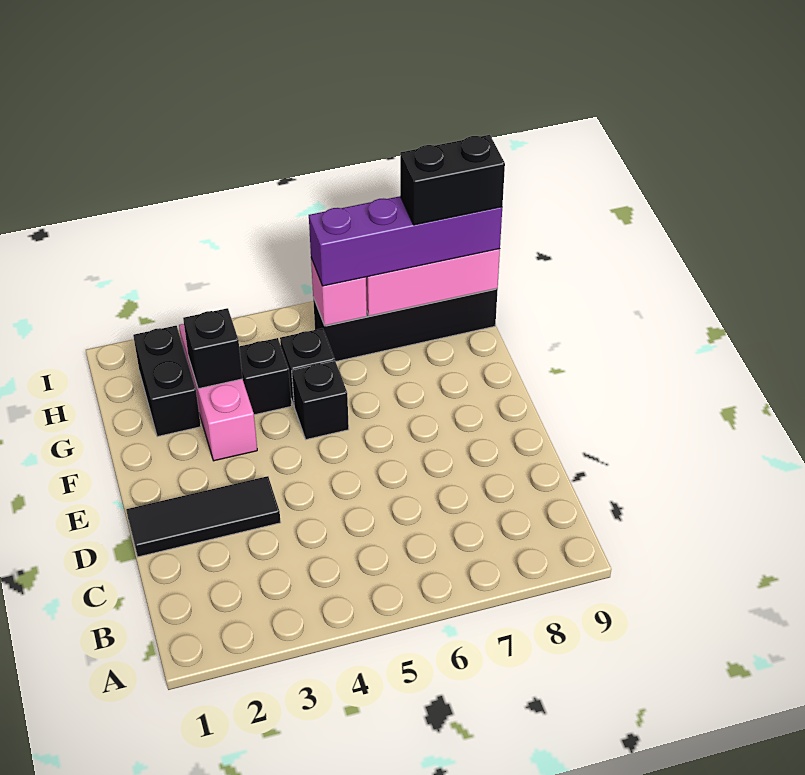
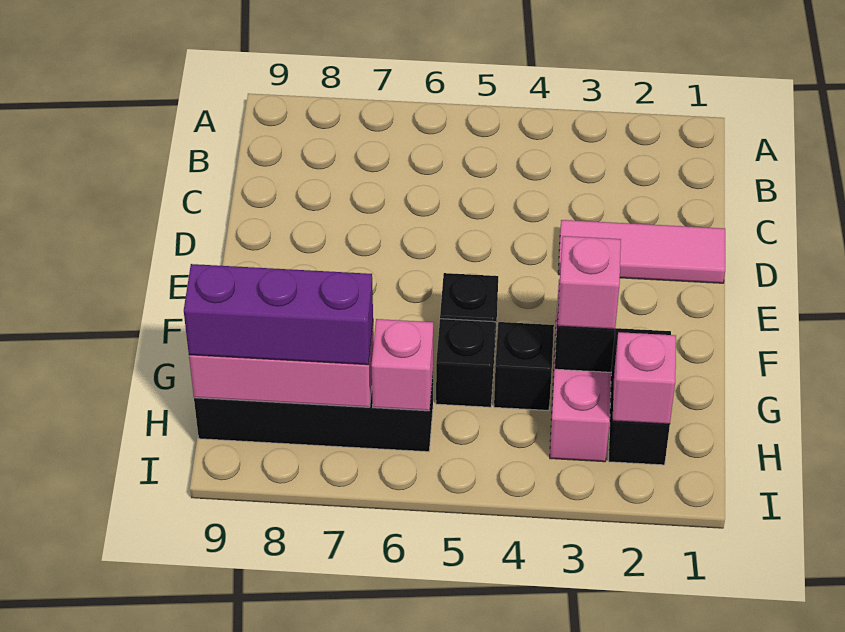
black tile D1:D3 level 1 -> pink tile D1:D3 level 1
none -> pink brick G3 level 3
none -> pink brick H2 level 2
purple brick H6:H9 level 3 -> purple brick H7:H9 level 3
black brick H8:H9 level 4 -> none

